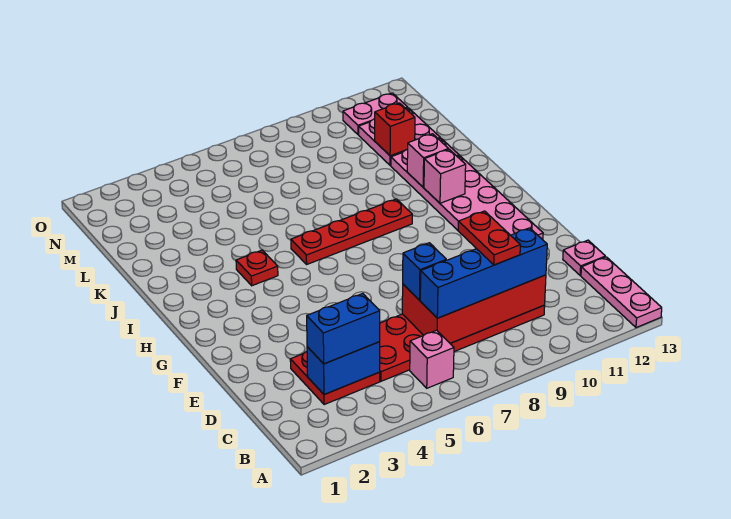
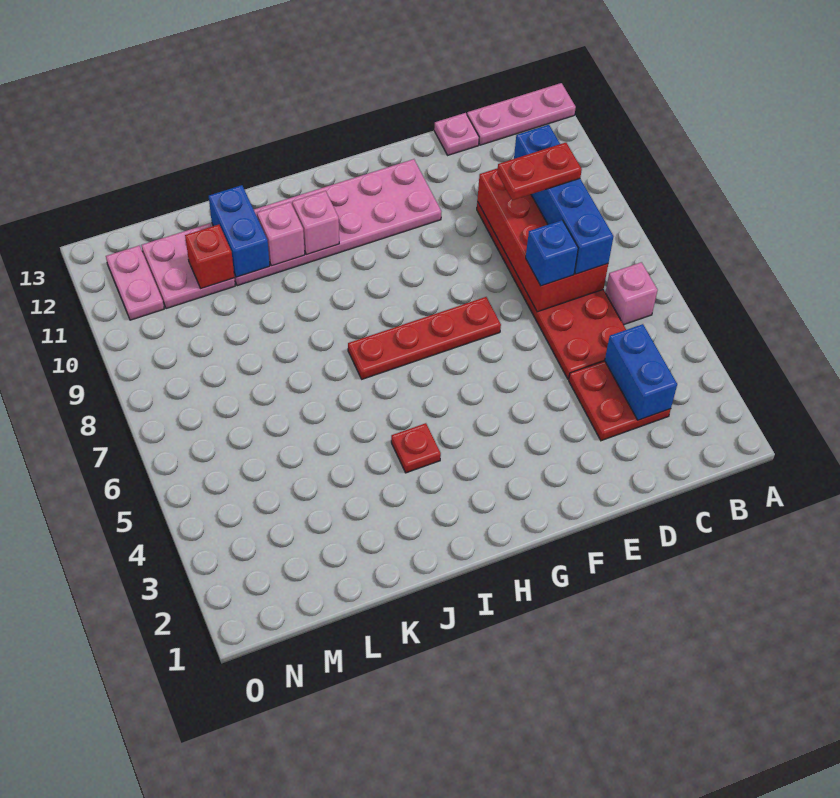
blue brick C3:C4 level 3 -> blue brick K11:K12 level 2
red plate I6:I9 level 1 -> red plate F7:I7 level 1

